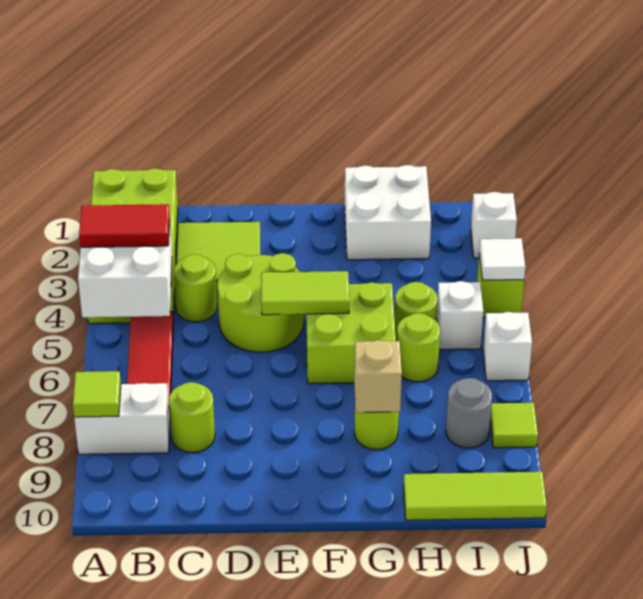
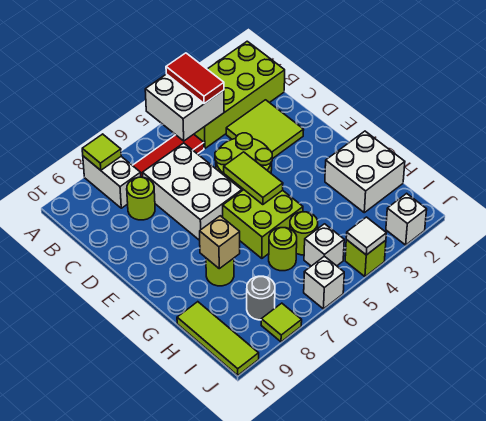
lime round brick C4 level 1 -> none
none -> white brick C6:E7 level 1

